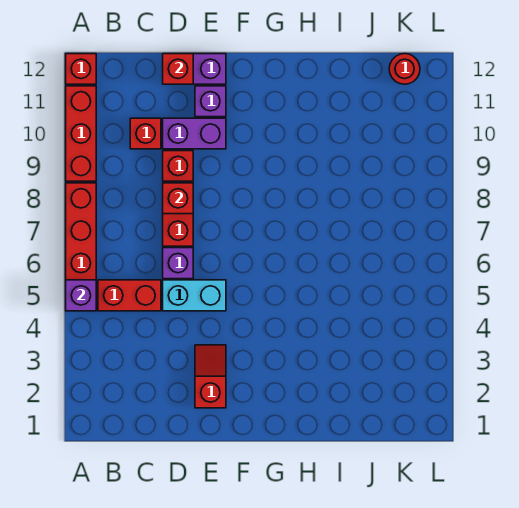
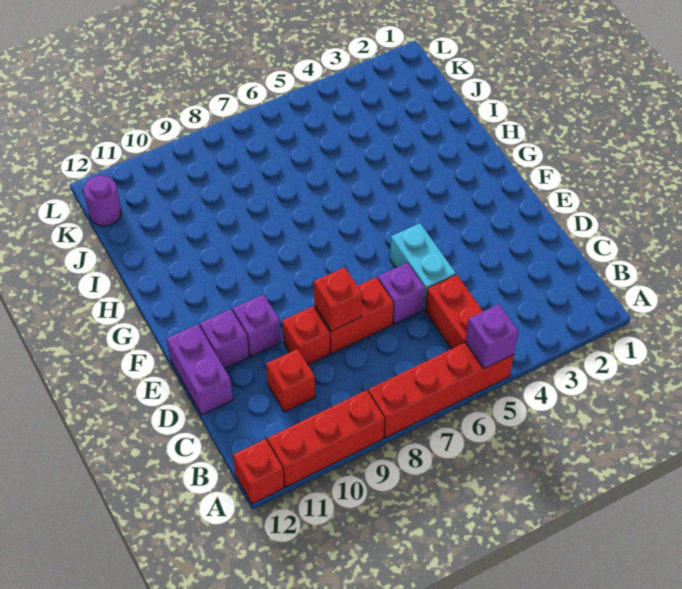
purple brick D10:E10 level 1 -> purple brick E10 level 1
red brick D12 level 2 -> none
red slope E2:E3 level 1 top 2 -> none
red round brick K12 level 1 -> purple round brick K12 level 1

